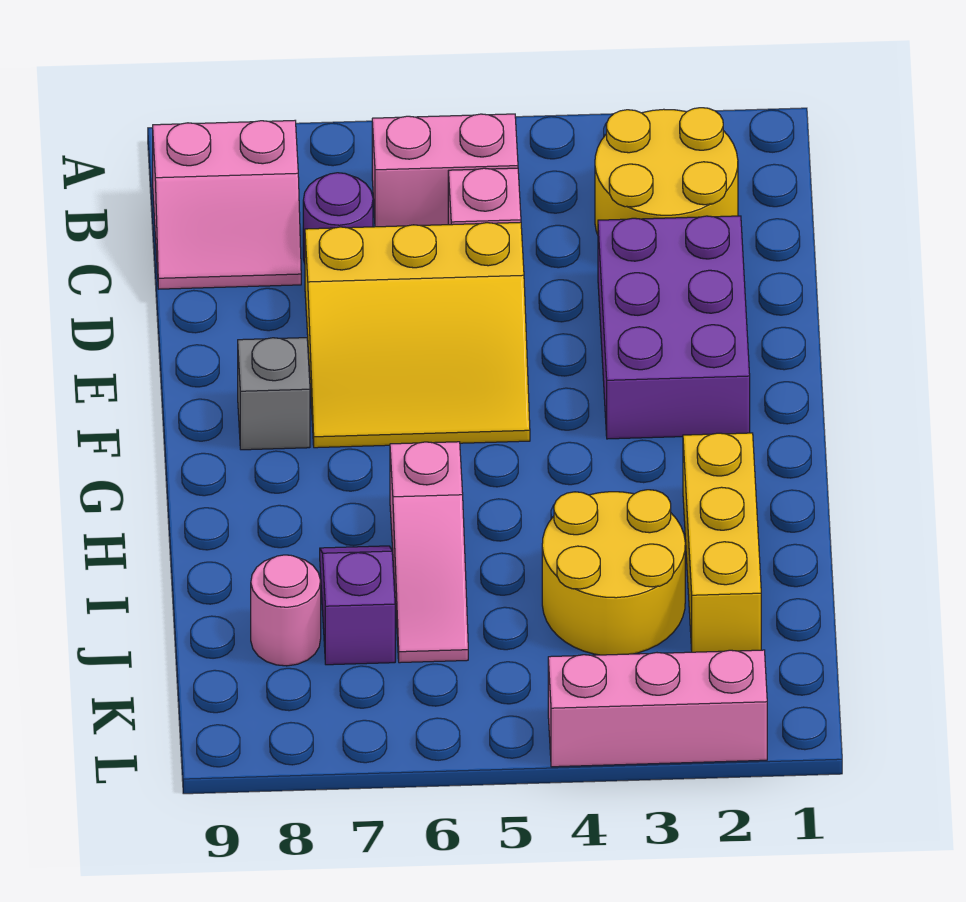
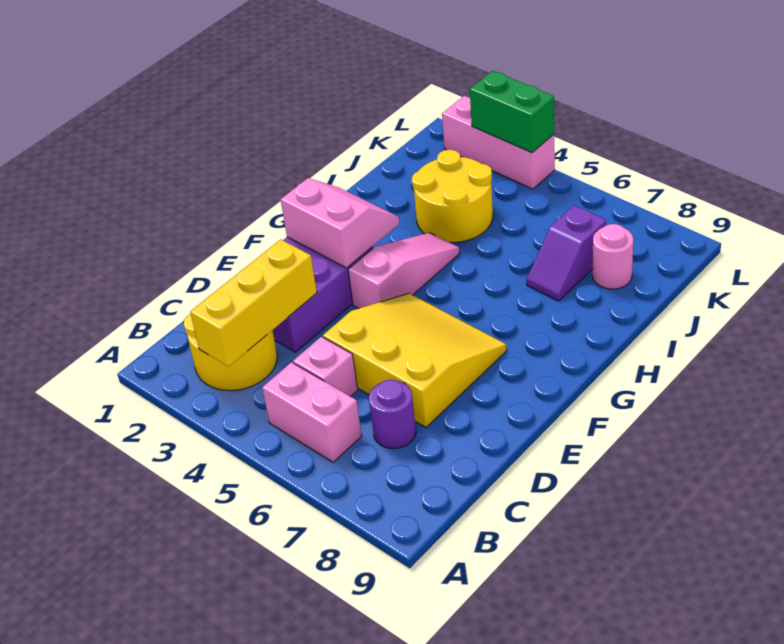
pink slope B8:C9 level 1 top B -> pink slope F2:G3 level 2 top F
grey brick F8 level 1 -> none
yellow brick H2:J2 level 1 -> yellow brick B3:D3 level 2
pink slope H6:J6 level 1 top H -> pink slope F4:H4 level 1 top F
none -> green brick L3:L4 level 2

